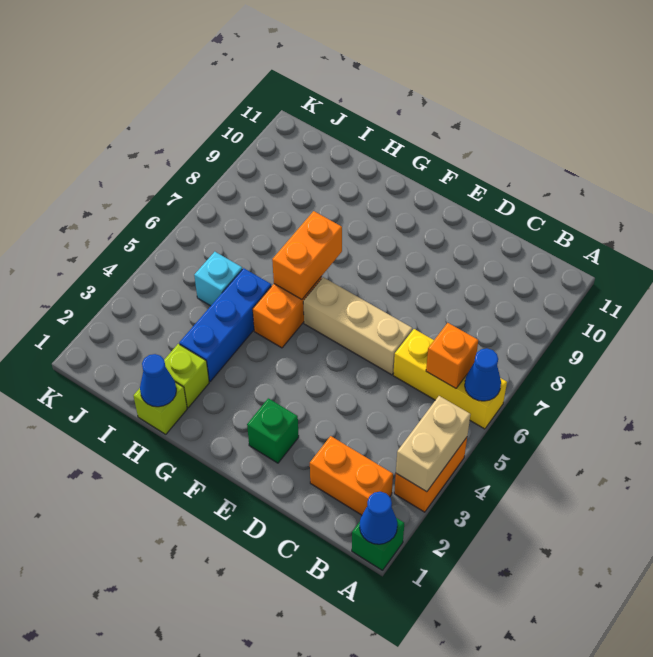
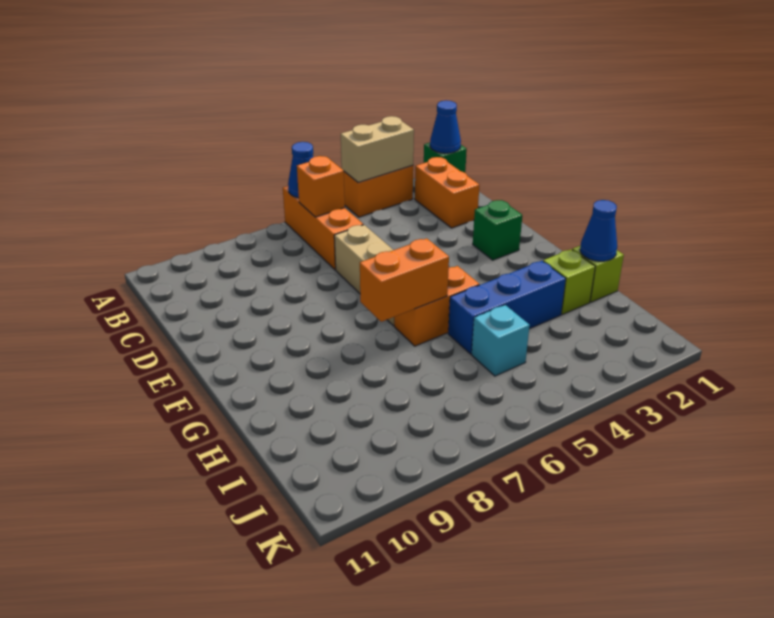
yellow brick A6:C6 level 1 -> orange brick A6:C6 level 1

